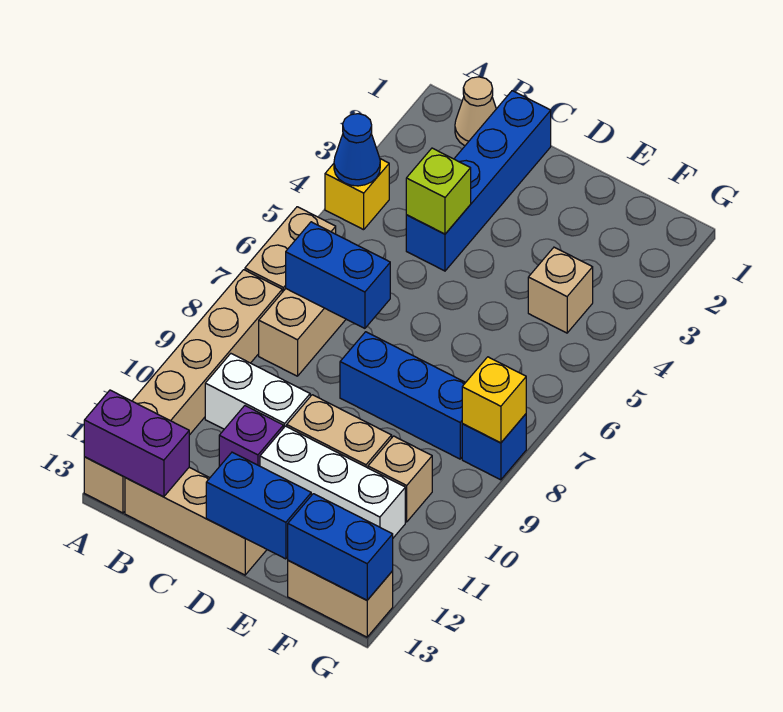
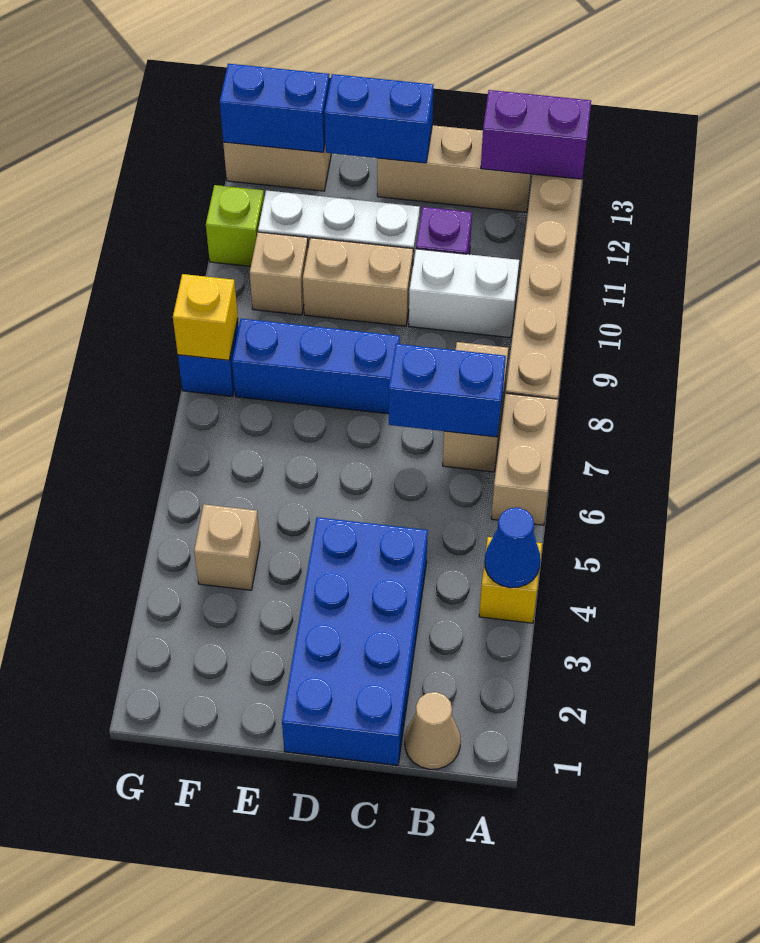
blue brick C1:C4 level 1 -> blue brick C1:D4 level 1
lime brick C4 level 2 -> lime brick G11 level 1

